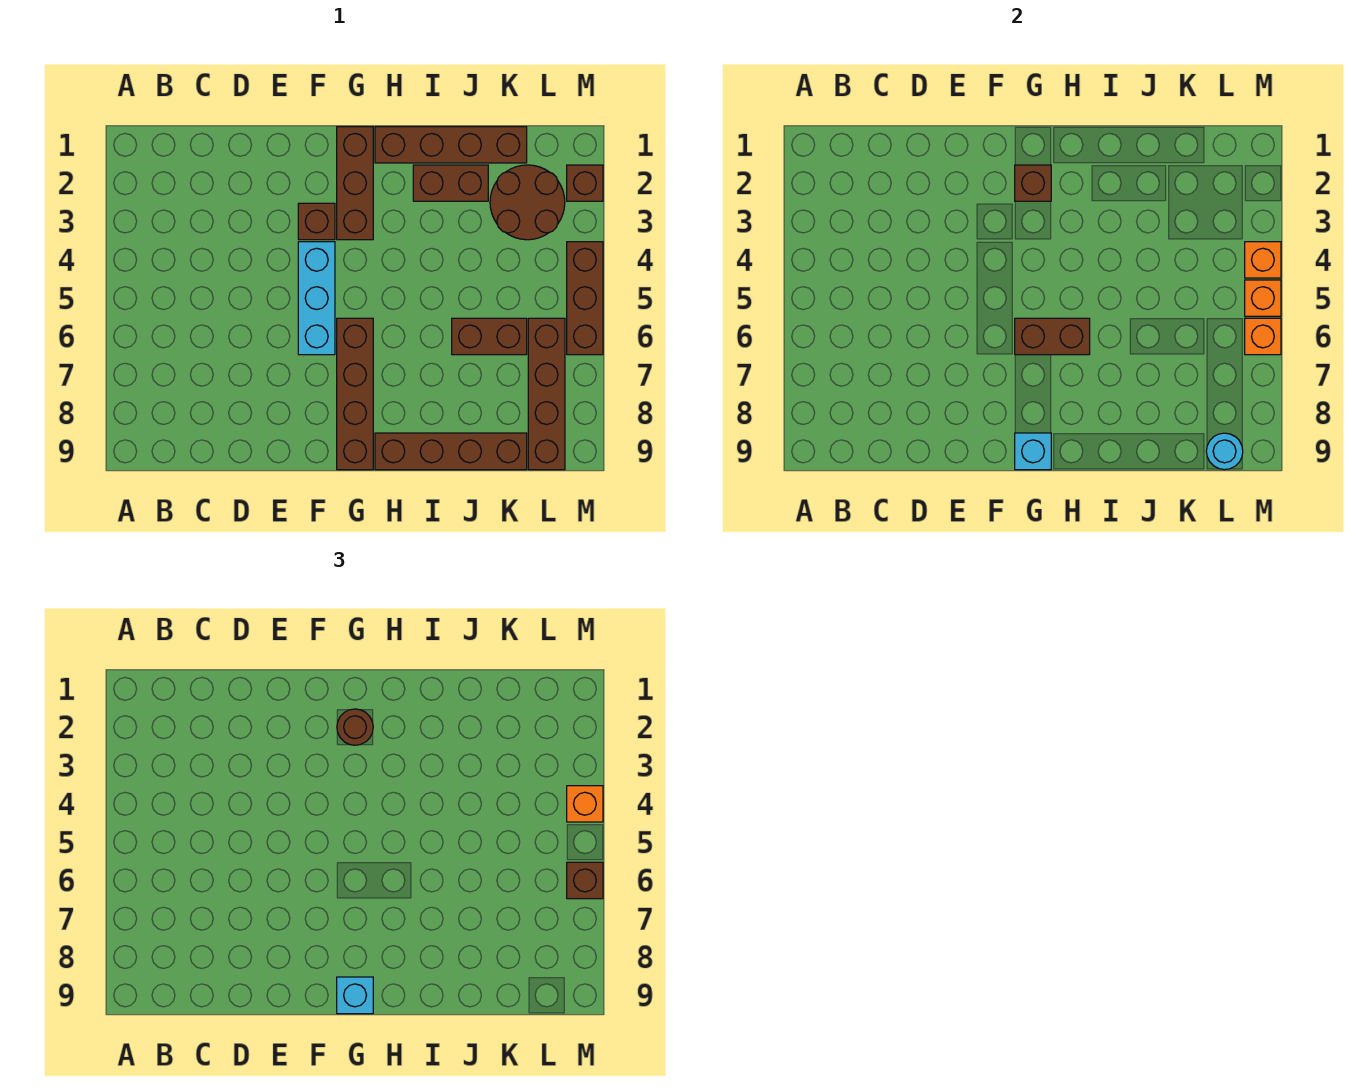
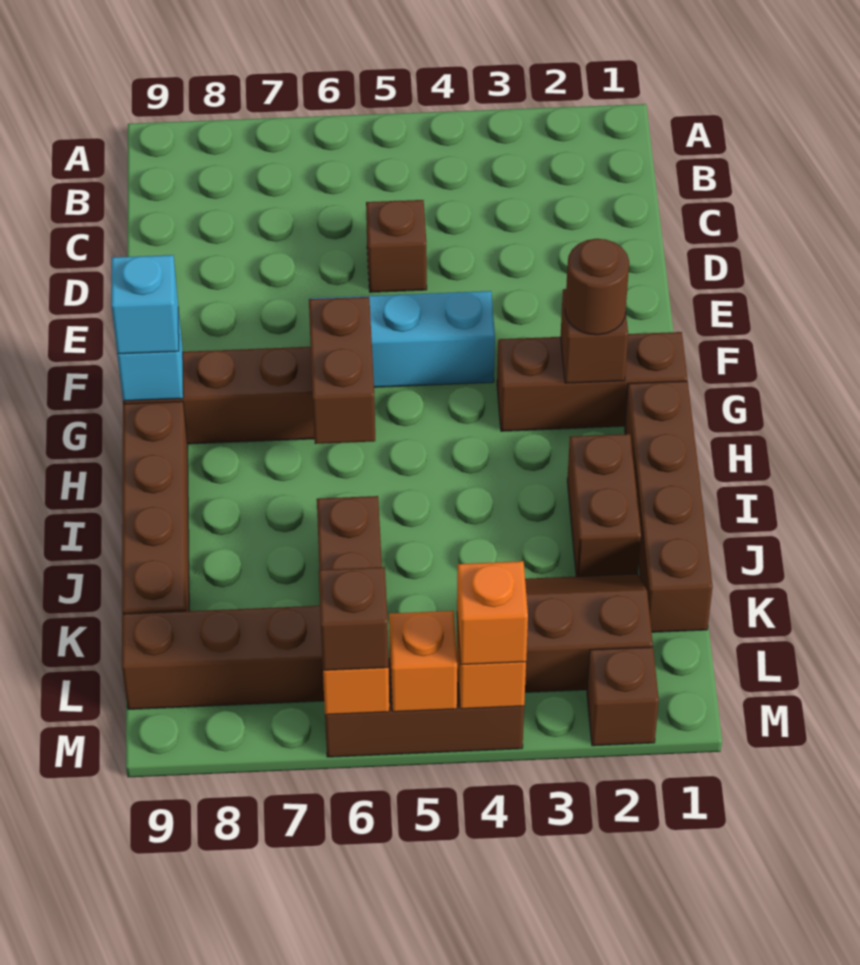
brown brick F3 level 1 -> brown brick D5 level 1
brown round brick K2:L3 level 1 -> brown slope K2:L3 level 1 top L
cyan round brick L9 level 2 -> none

